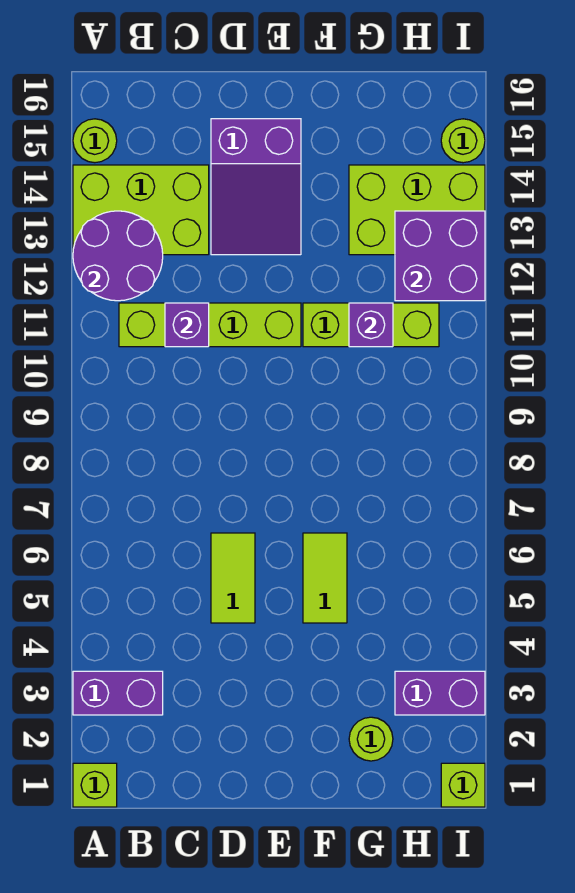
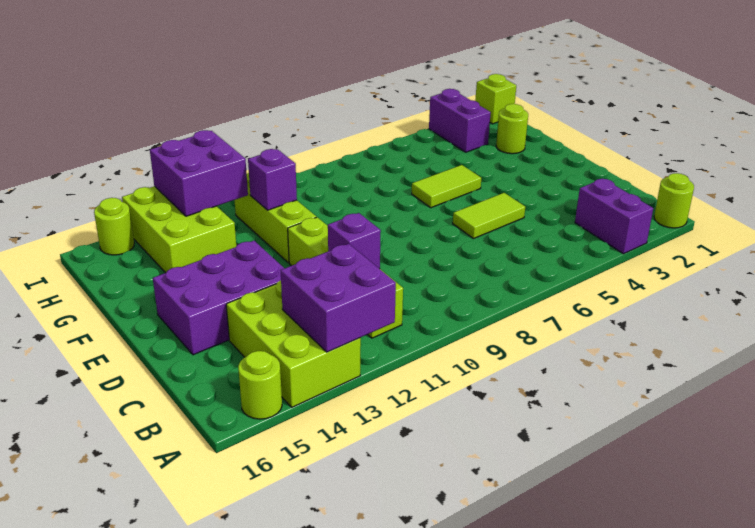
lime brick A1 level 1 -> lime round brick A1 level 1
purple round brick A12:B13 level 2 -> purple brick A12:B13 level 2
purple slope D13:E15 level 1 top 15 -> purple brick D13:E15 level 1

